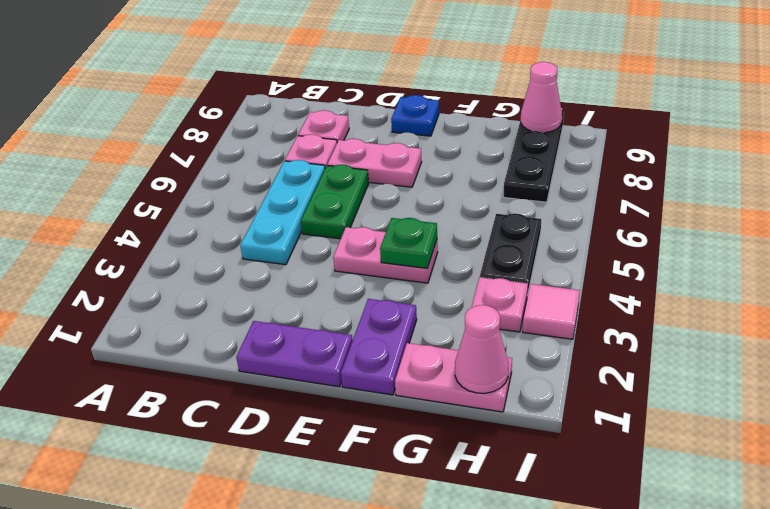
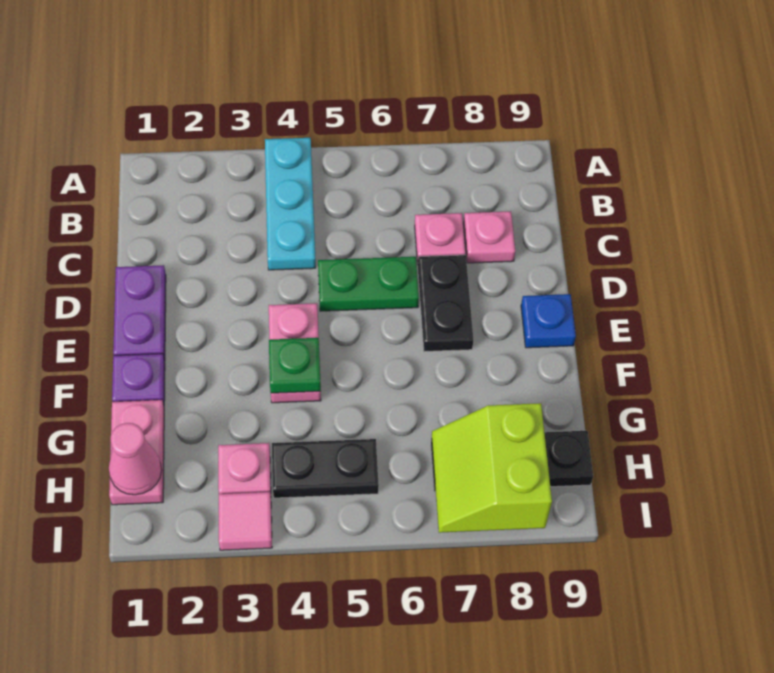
cyan plate C4:C6 level 1 -> cyan plate A4:C4 level 1
pink plate D7:E7 level 1 -> black plate D7:E7 level 1
purple plate F1:F2 level 1 -> purple plate F1 level 1
none -> lime slope H7:I8 level 2 top 8
pink cone H9 level 2 -> none

